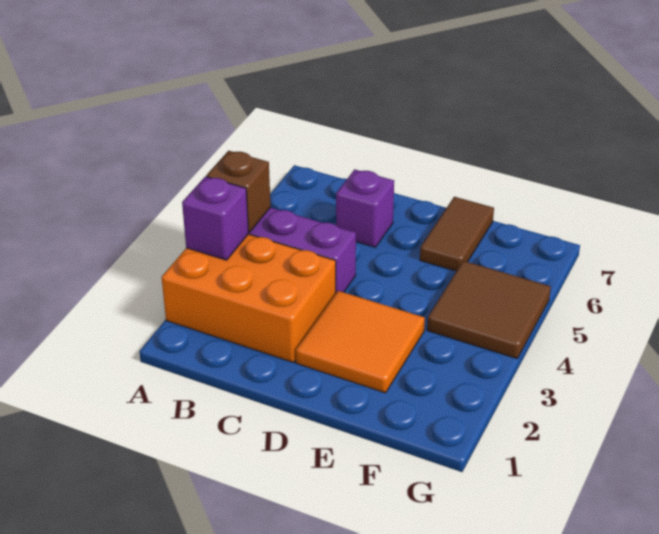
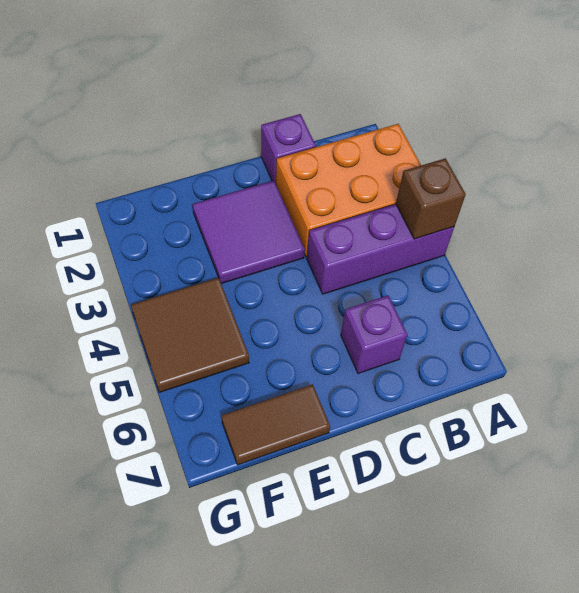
purple brick A3 level 2 -> purple brick C1 level 1
orange tile D2:E3 level 1 -> purple tile D2:E3 level 1
brown tile E6:E7 level 1 -> brown tile E7:F7 level 1

